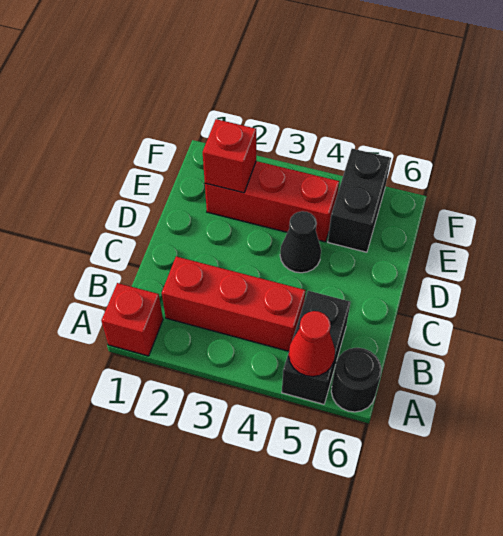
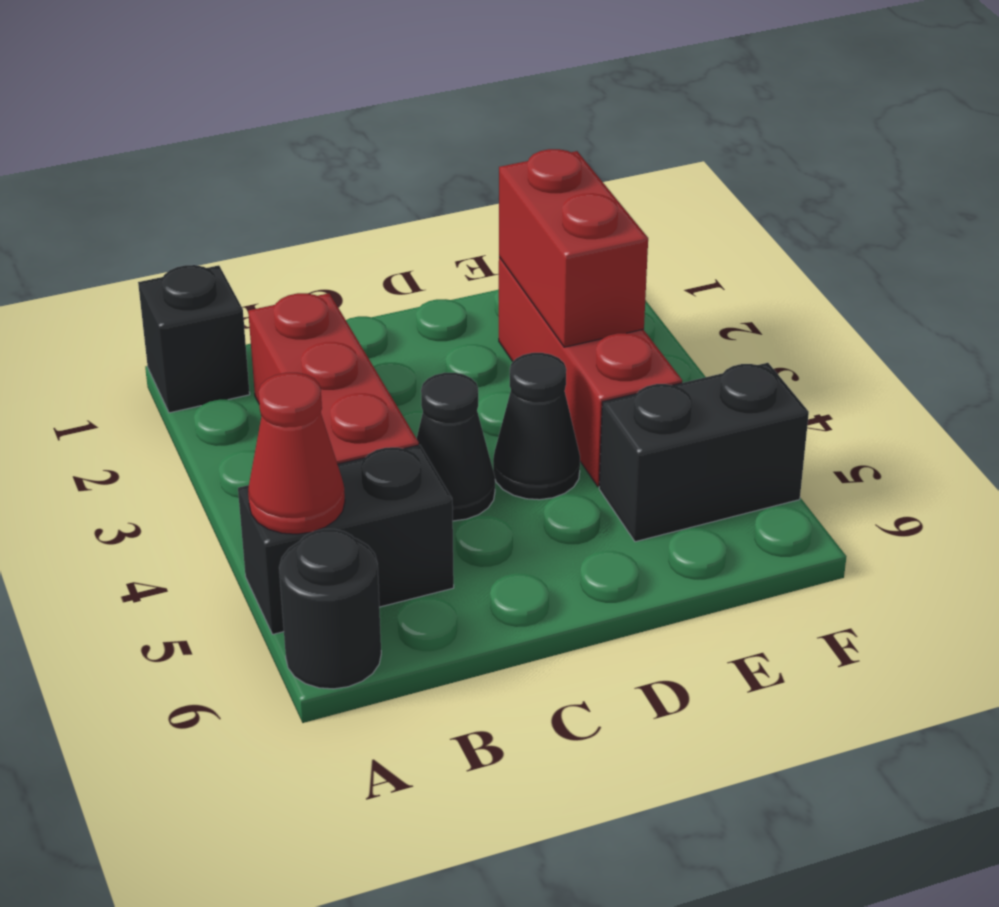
red brick A1 level 1 -> black brick A1 level 1
none -> black cone C4 level 1
red brick E2 level 2 -> red brick E2:E3 level 2

